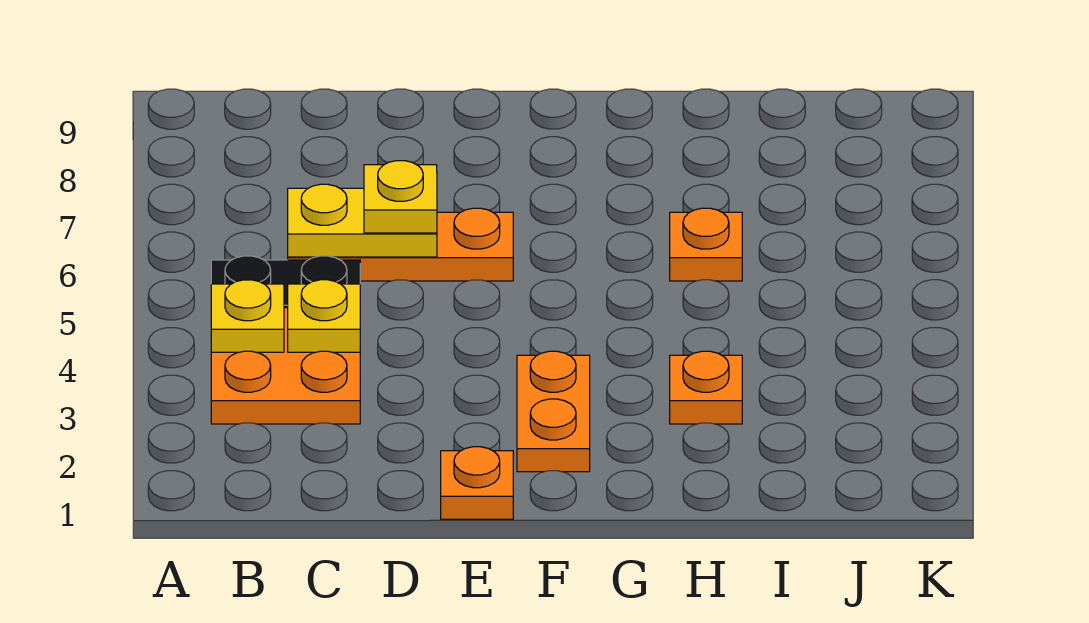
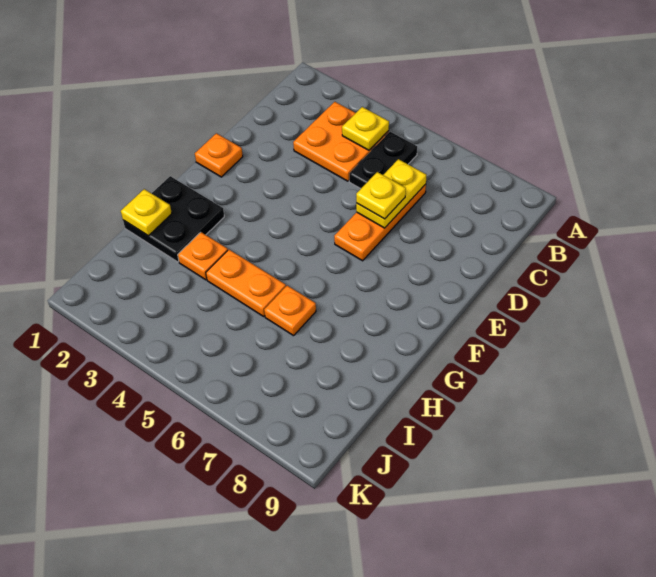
yellow plate C4 level 2 -> yellow plate H1 level 2
orange plate F2:F3 level 1 -> orange plate H4:H5 level 1
none -> black plate G1:H2 level 1

